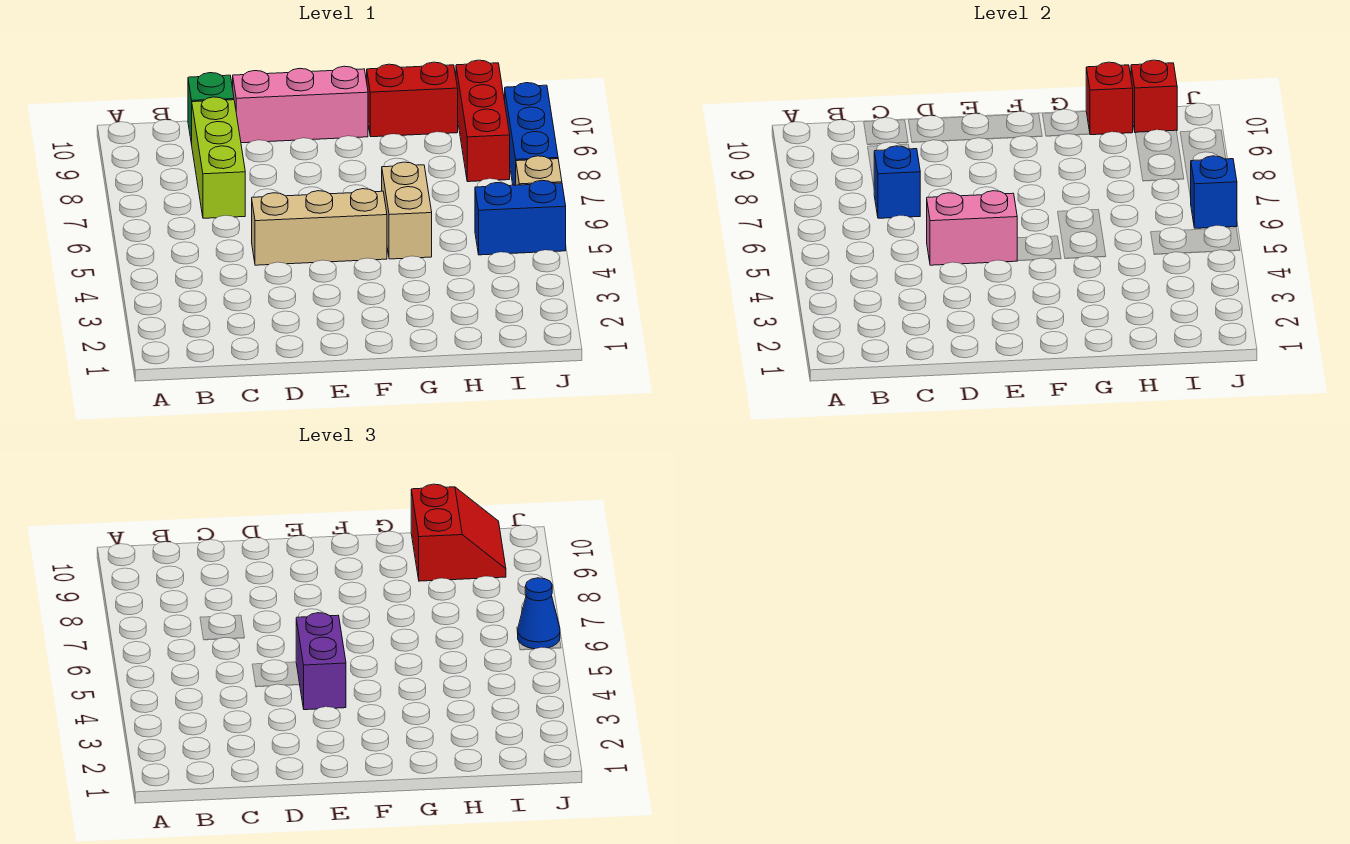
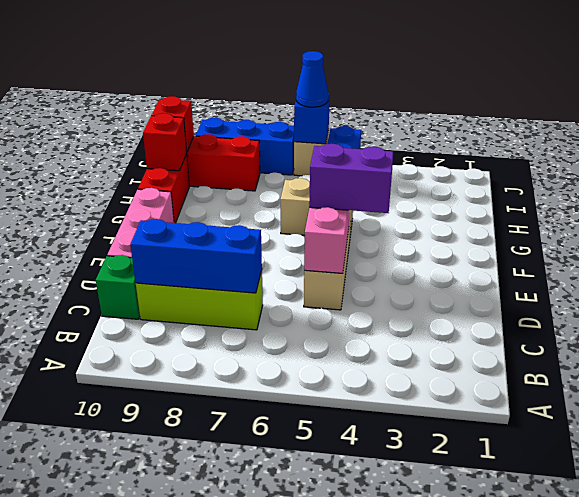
blue brick C7 level 2 -> blue brick C7:C9 level 2
red slope H9:I10 level 3 top H -> none

